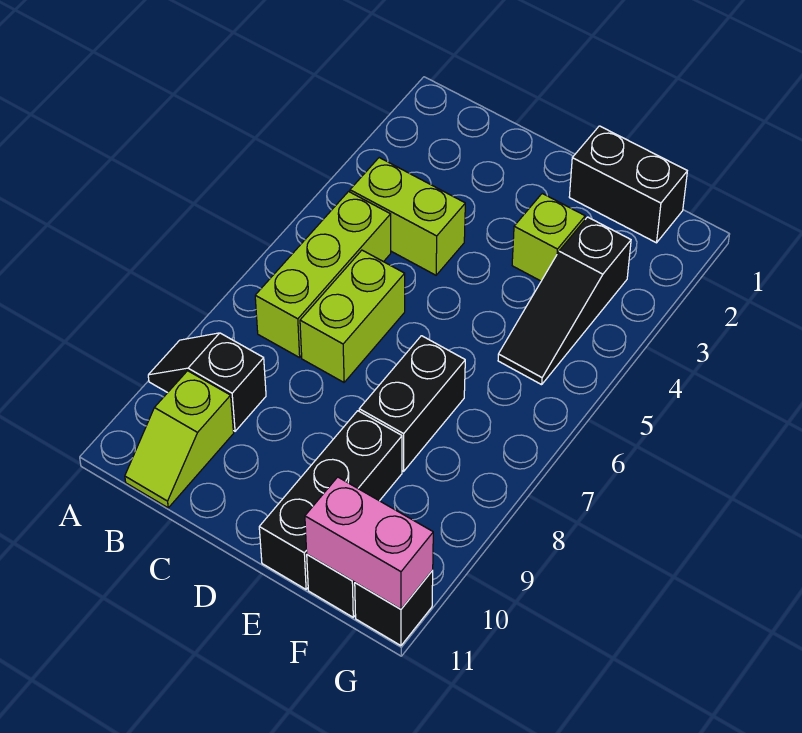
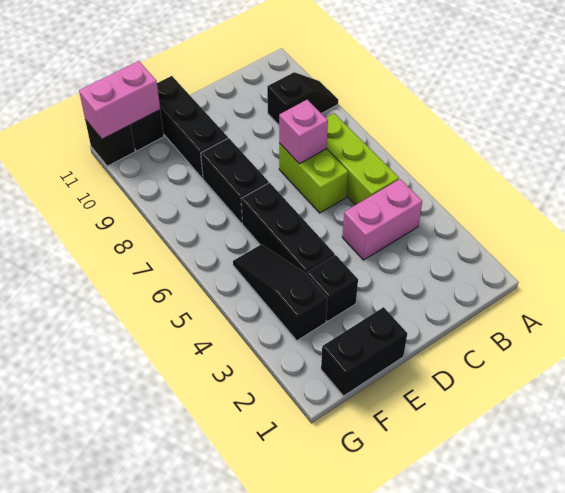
lime brick B4:C4 level 1 -> pink brick B4:C4 level 1
lime slope B10:B11 level 1 top 10 -> none
none -> pink brick C7 level 2
lime brick E3 level 1 -> black brick E3 level 1
none -> black brick E4:E6 level 1

